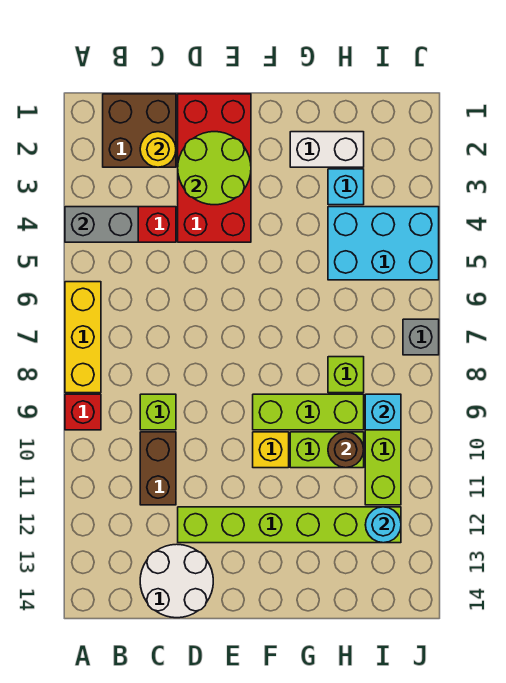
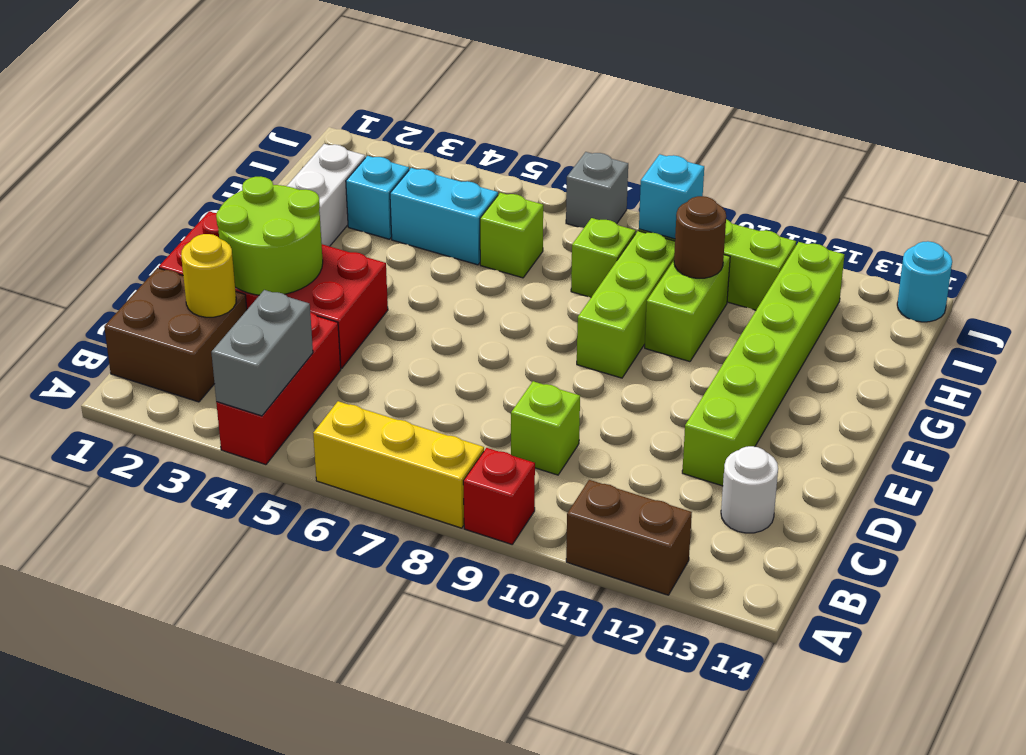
brown brick C10:C11 level 1 -> brown brick A11:A12 level 1
white round brick C13:D14 level 1 -> white round brick C13 level 1
yellow brick F10 level 1 -> none
cyan brick H4:J5 level 1 -> cyan brick H4:H5 level 1
none -> lime brick H6 level 1
cyan round brick I12 level 2 -> cyan round brick J14 level 1

